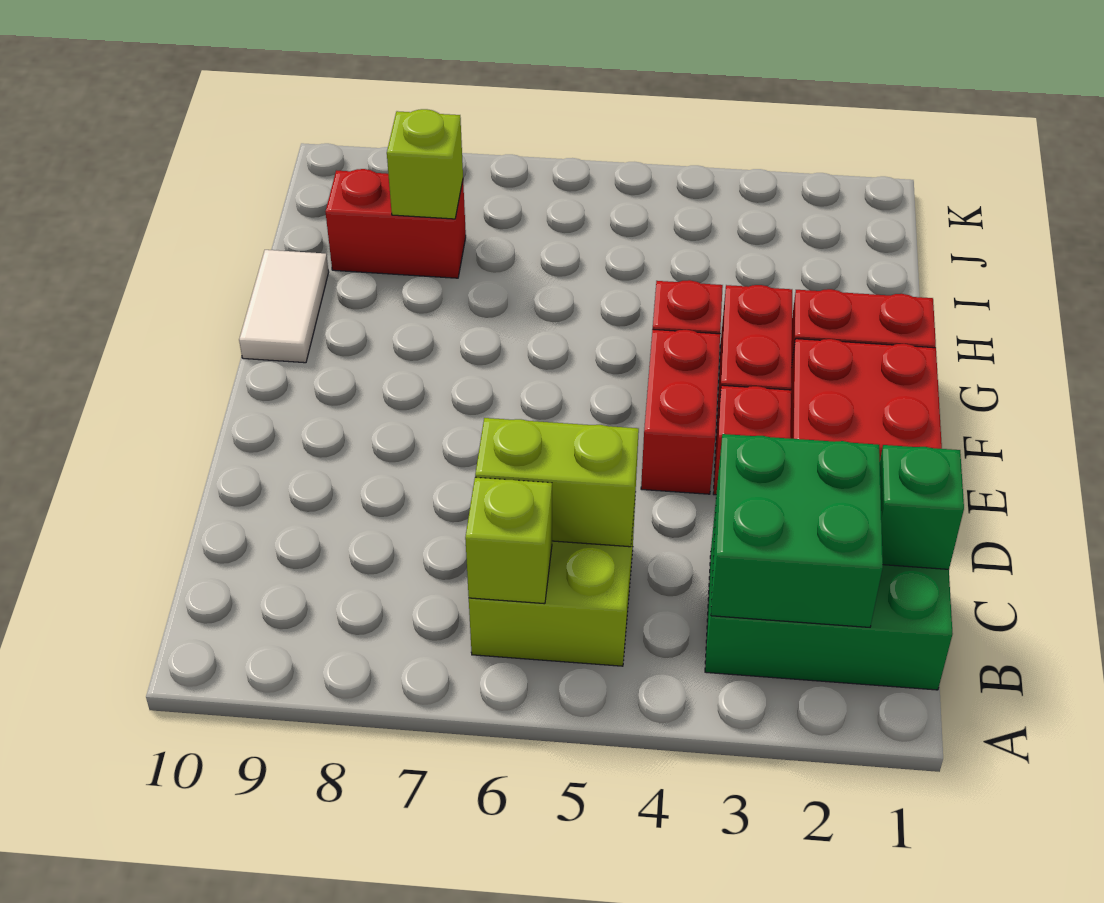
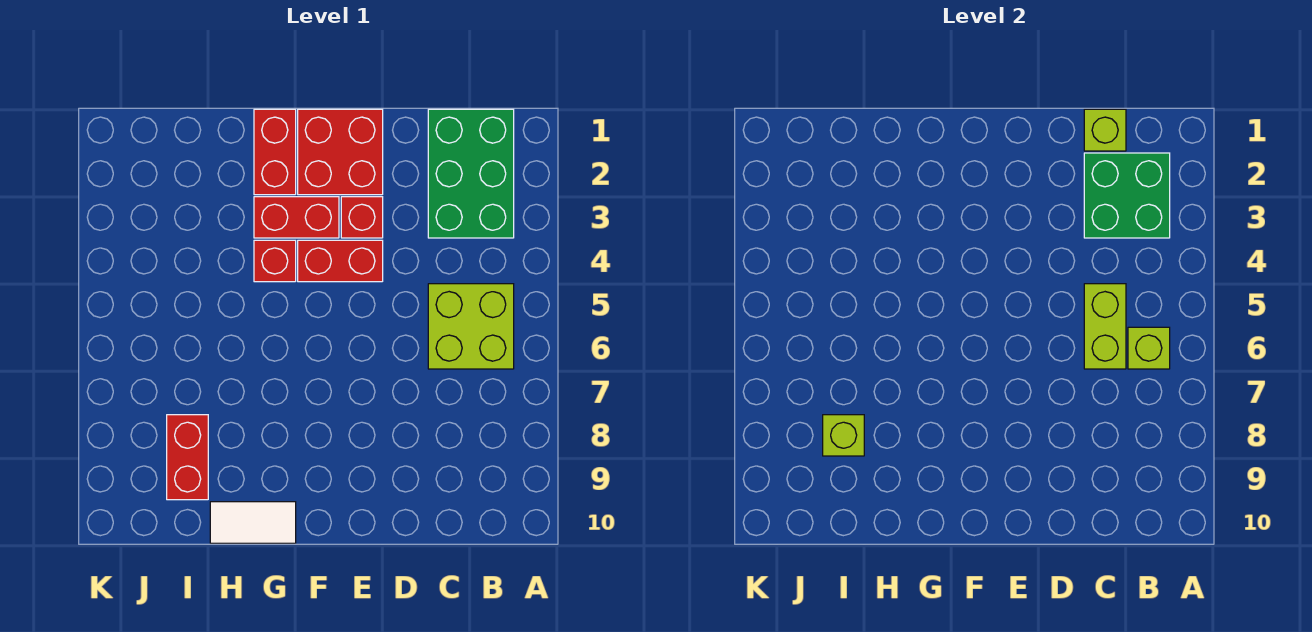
green brick C1 level 2 -> lime brick C1 level 2

